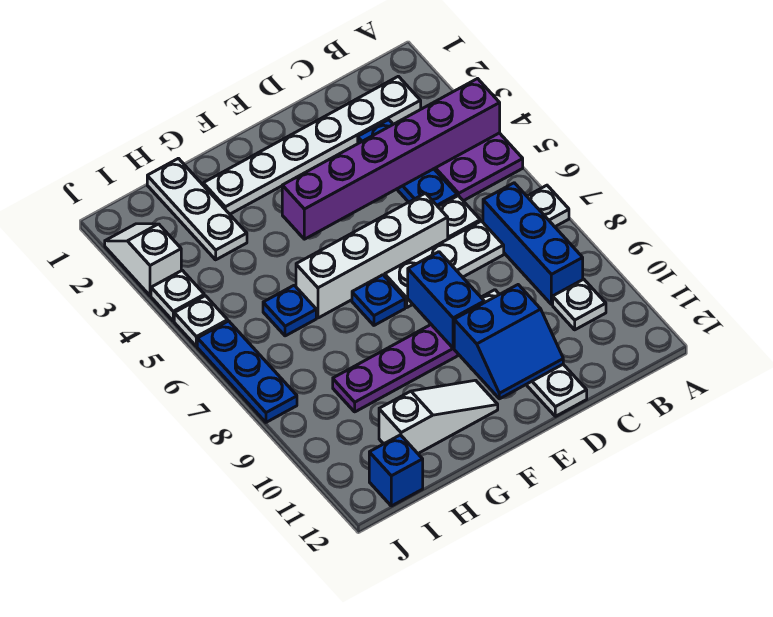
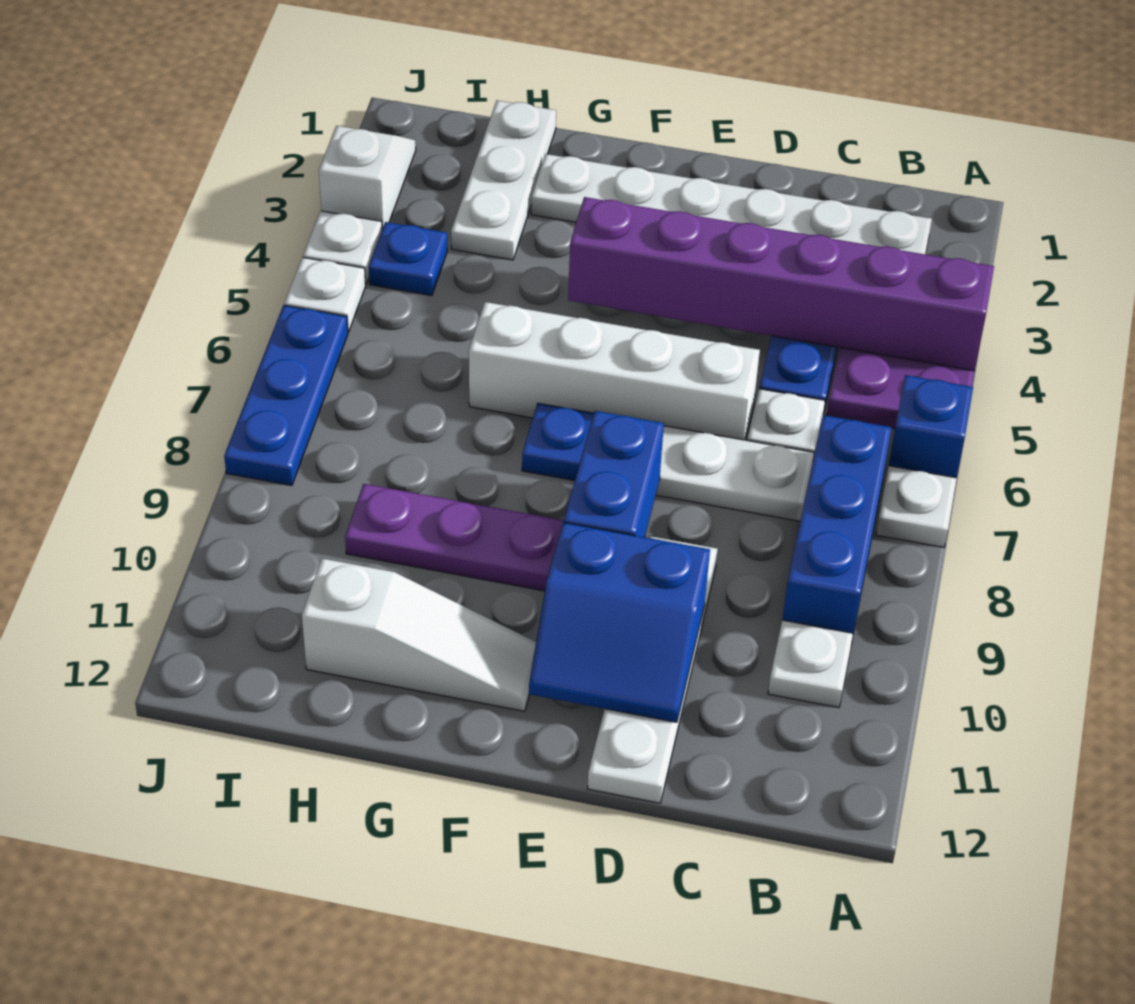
blue plate H6 level 1 -> blue plate I4 level 1
blue brick I12 level 1 -> blue brick A6 level 1

